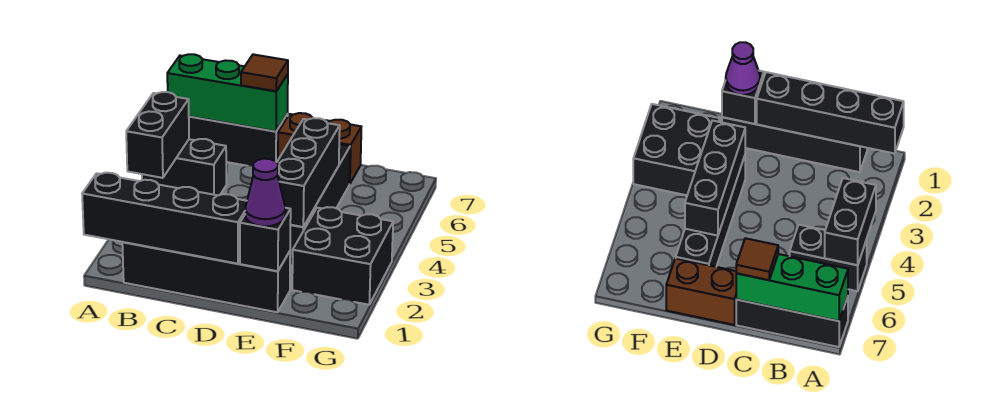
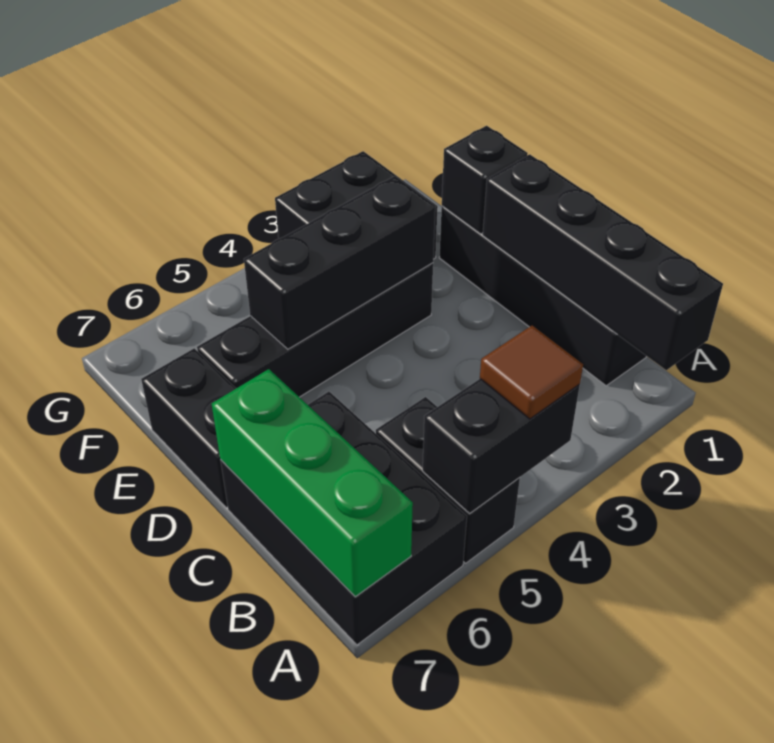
black brick A7:C7 level 1 -> black brick A6:C7 level 1
brown tile C7 level 3 -> brown tile A4 level 3
brown brick D7:E7 level 1 -> black brick D7:E7 level 1
purple cone E1 level 3 -> none

